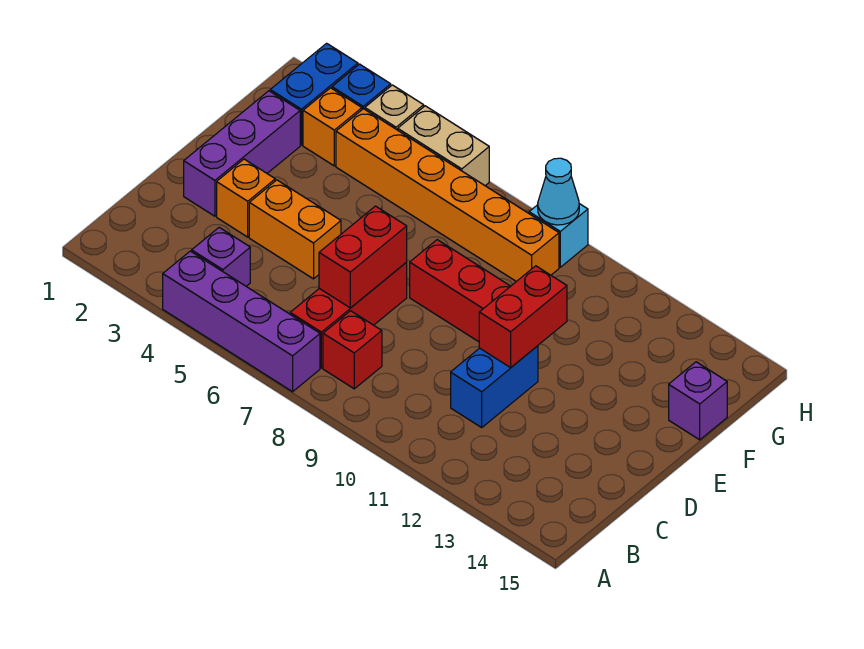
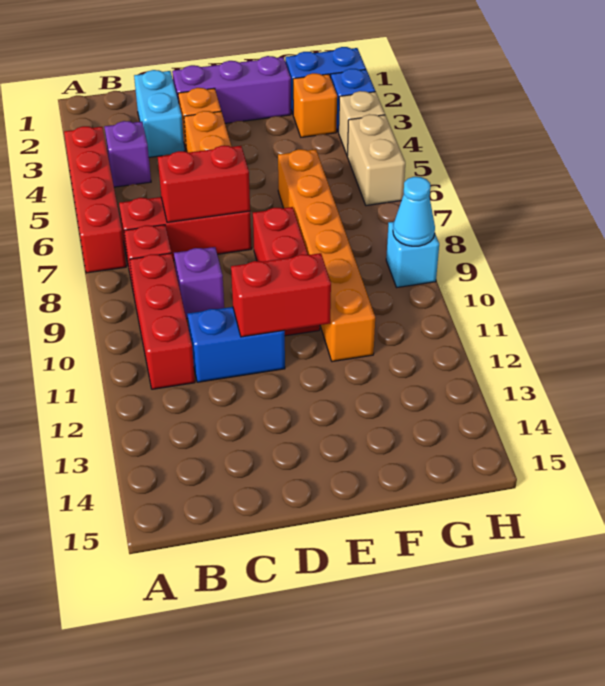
purple brick A4:A7 level 1 -> red brick A4:A7 level 1
none -> red brick B9:B11 level 1
none -> cyan brick C2:C3 level 1
purple brick F15 level 1 -> purple brick C9 level 1
orange brick G4:G9 level 1 -> orange brick F6:F11 level 1

